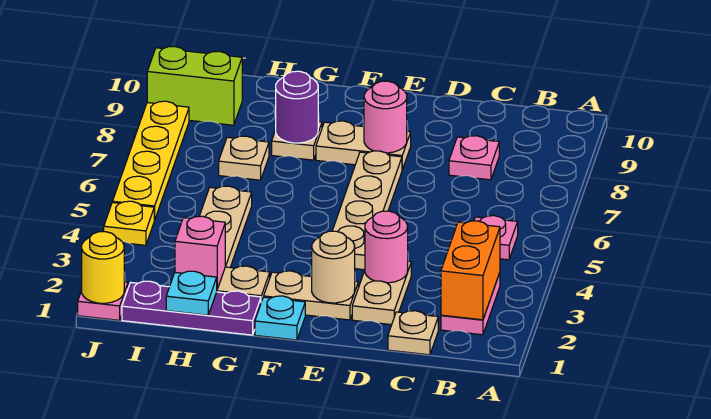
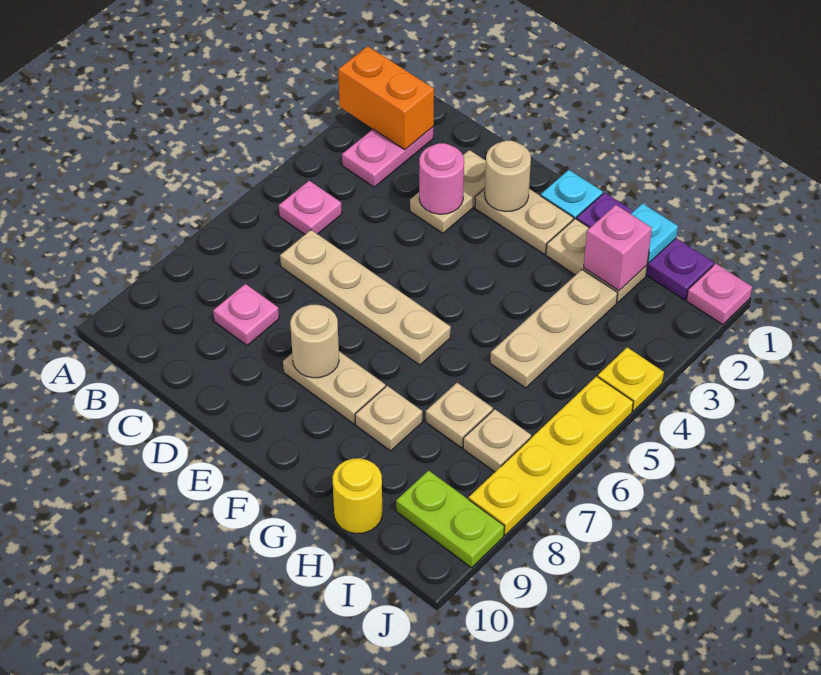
orange brick B2:B3 level 2 -> orange brick A2:B2 level 2
tan plate C1 level 1 -> tan plate I7 level 1
tan plate E4:E7 level 1 -> tan plate C6:F6 level 1
pink round brick E8 level 2 -> tan round brick E8 level 2
purple round brick G8 level 2 -> none
lime brick I9:J9 level 1 -> lime plate I9:J9 level 1
yellow round brick J1 level 2 -> yellow round brick H10 level 1

